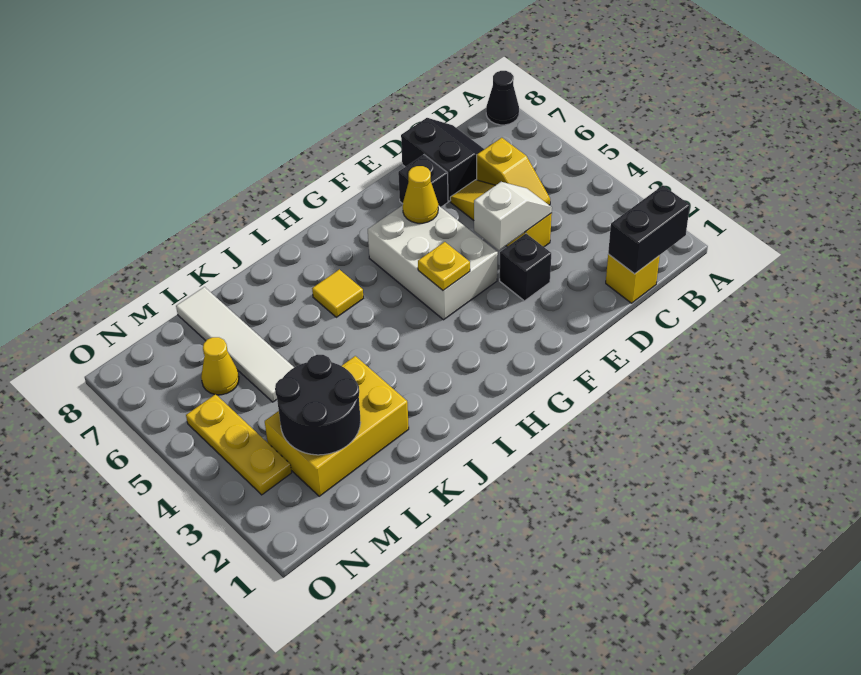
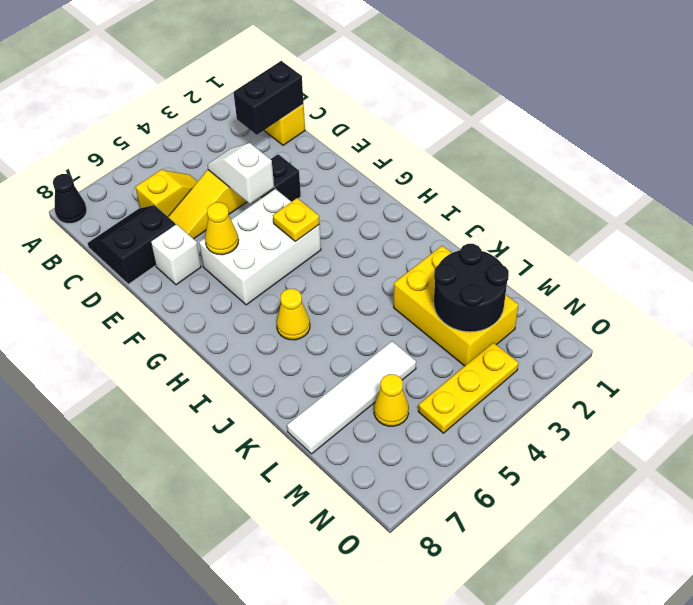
black brick B1:C1 level 2 -> black brick C1:C2 level 2
black brick E7 level 1 -> white brick E7 level 1
yellow tile I6 level 1 -> yellow cone I6 level 1

